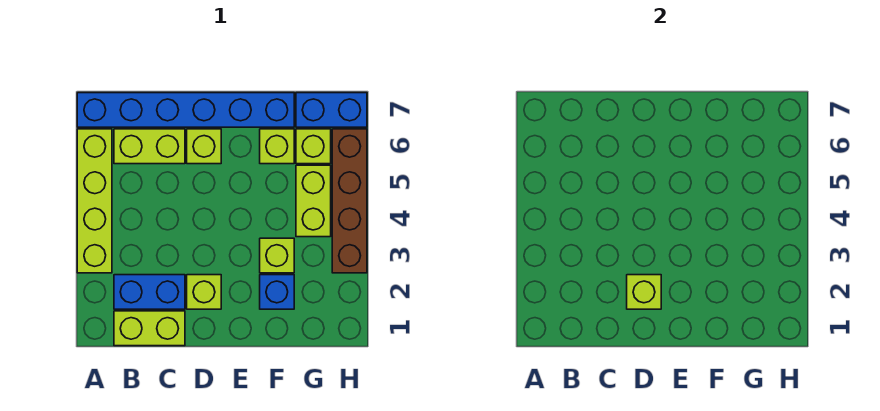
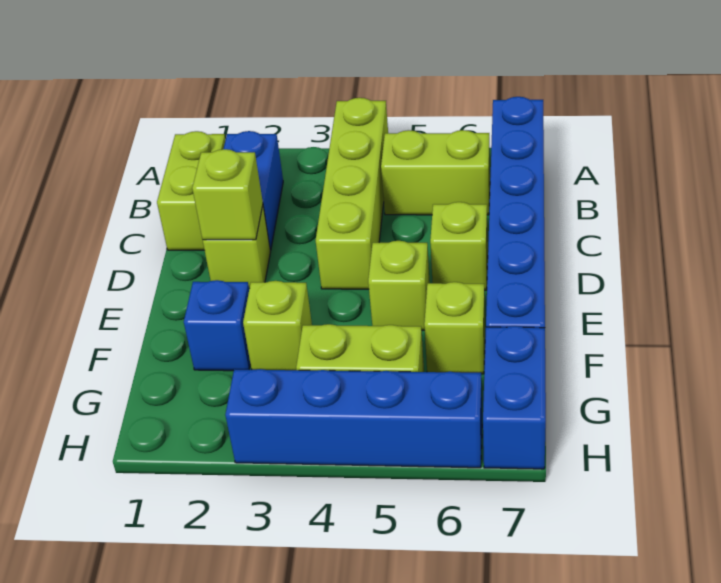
lime brick A3:A6 level 1 -> lime brick A4:D4 level 1
lime brick B6:C6 level 1 -> lime brick B5:B6 level 1
lime brick G6 level 1 -> lime brick E5 level 1
brown brick H3:H6 level 1 -> blue brick H3:H6 level 1

